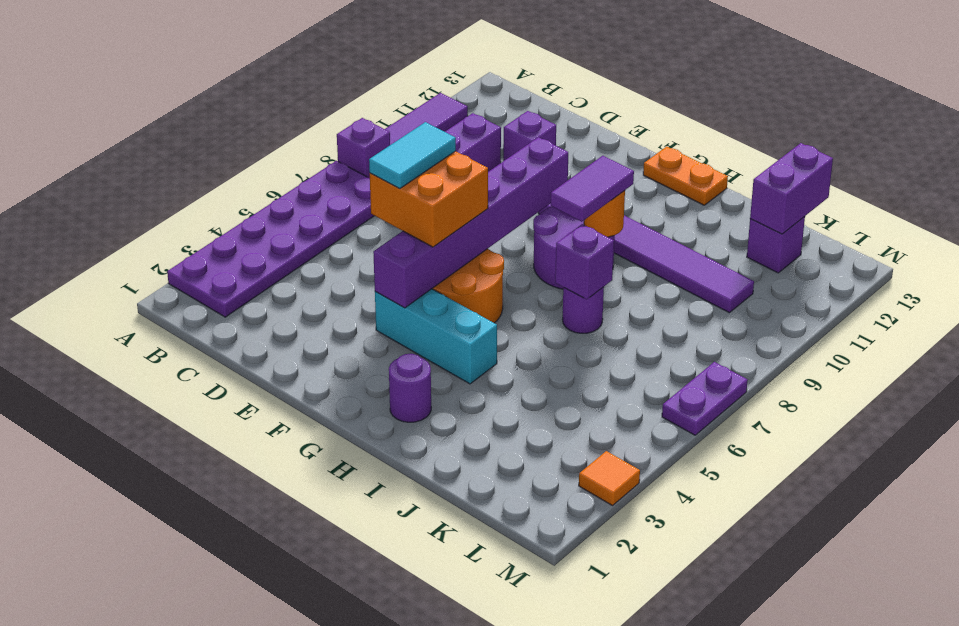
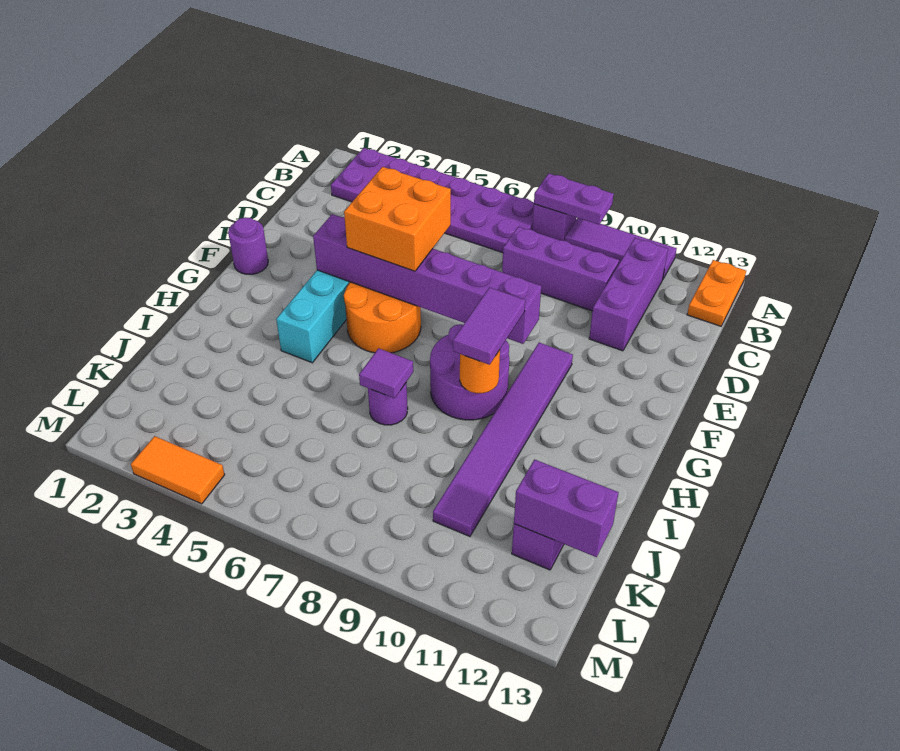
purple brick D11 level 1 -> purple brick B11:D11 level 1
cyan tile E5:E6 level 4 -> none
orange plate G13:H13 level 1 -> orange plate A13:B13 level 1
purple round brick H2 level 1 -> purple round brick F1 level 1
purple tile H8:H9 level 3 -> purple tile G9:H9 level 3
purple brick I7 level 2 -> purple tile I7 level 2
orange tile M3 level 1 -> orange tile M3:M4 level 1
purple plate M6:M7 level 1 -> purple plate A8:A9 level 2

